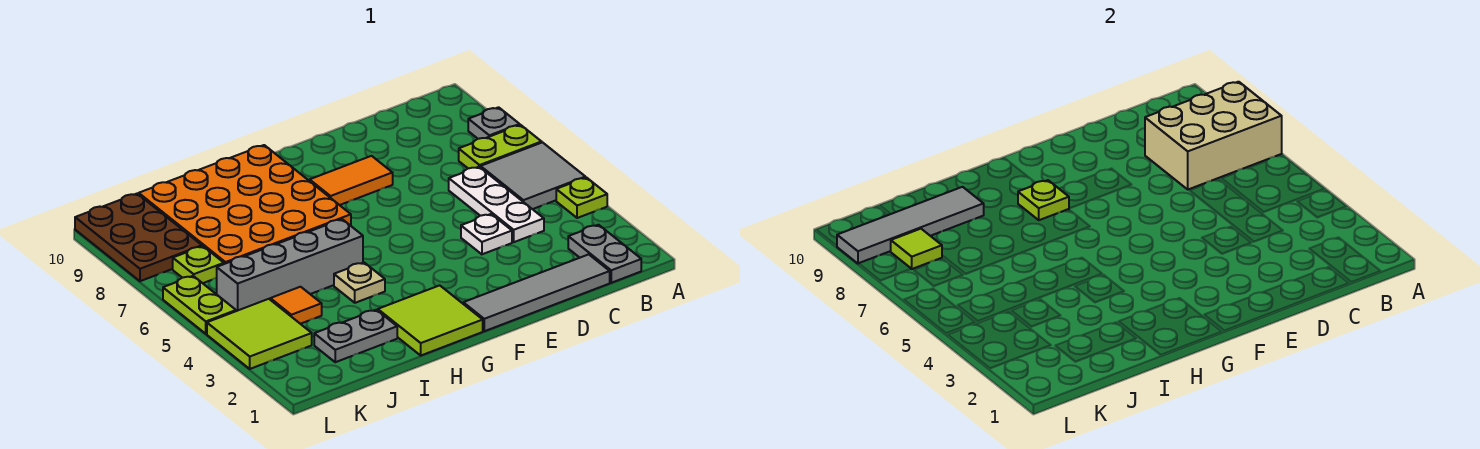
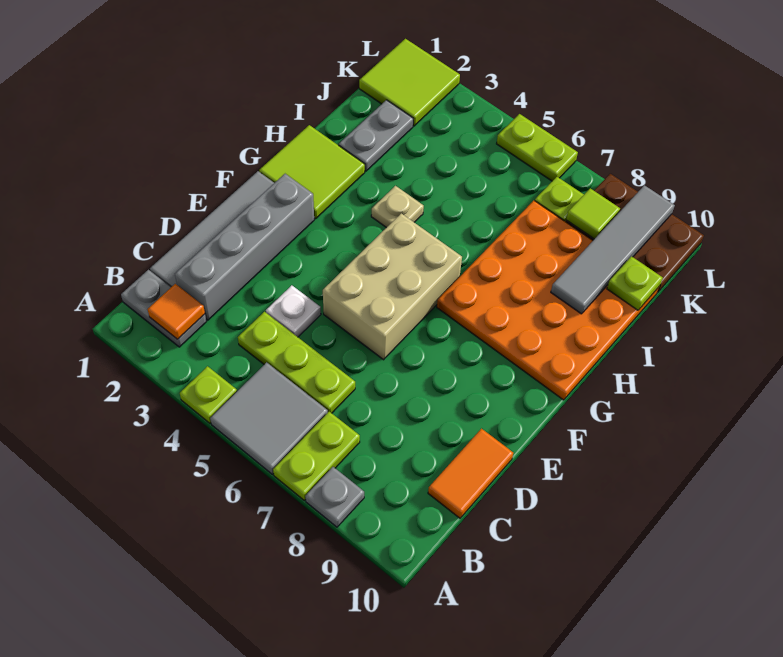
tan brick A7:C8 level 2 -> tan brick E5:G6 level 1
white plate C4:C6 level 1 -> lime plate C4:C6 level 1
orange tile E8:F8 level 1 -> orange tile C10:D10 level 1
lime plate G8 level 2 -> lime plate J10 level 2
grey brick H5:K5 level 1 -> grey brick C2:F2 level 1
orange tile J4 level 1 -> orange tile B2 level 2
lime tile K3:L4 level 1 -> lime tile K1:L2 level 1

